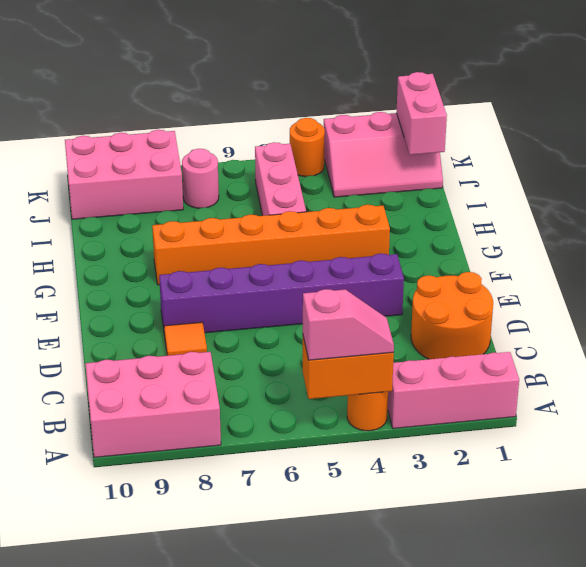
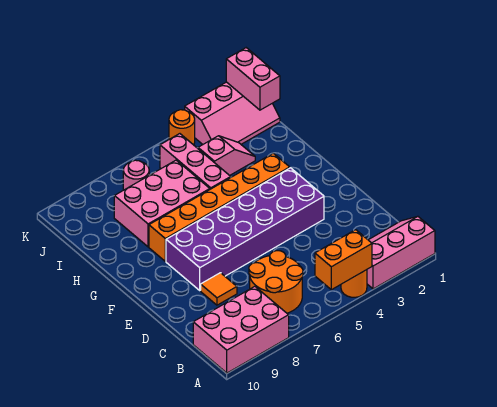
pink slope A4:A5 level 3 top 5 -> pink slope I3:I4 level 1 top 4
orange round brick C1:D2 level 1 -> orange round brick B6:C7 level 1
purple brick E3:E8 level 1 -> purple brick E3:F8 level 1
pink brick J8:K10 level 1 -> pink brick H6:I8 level 1

